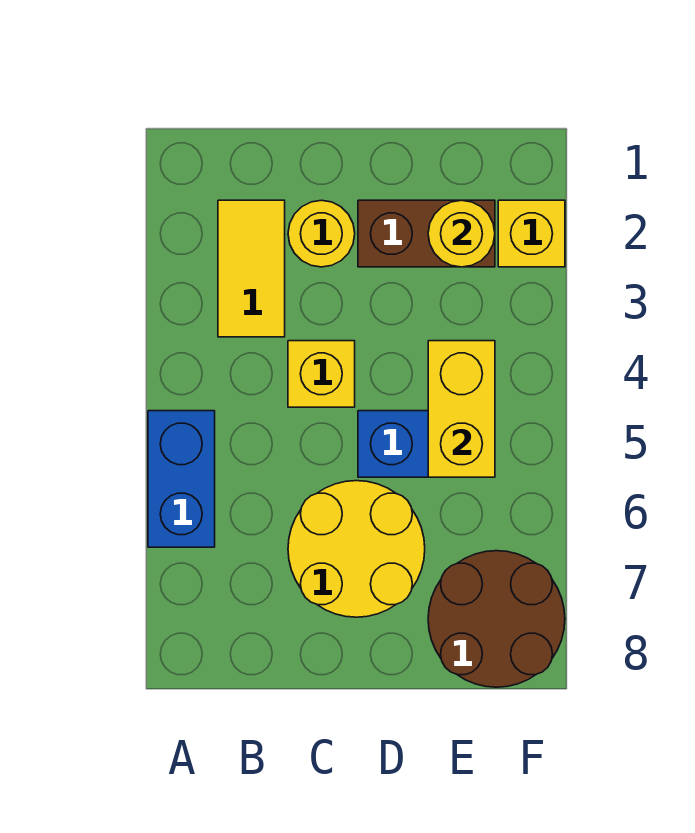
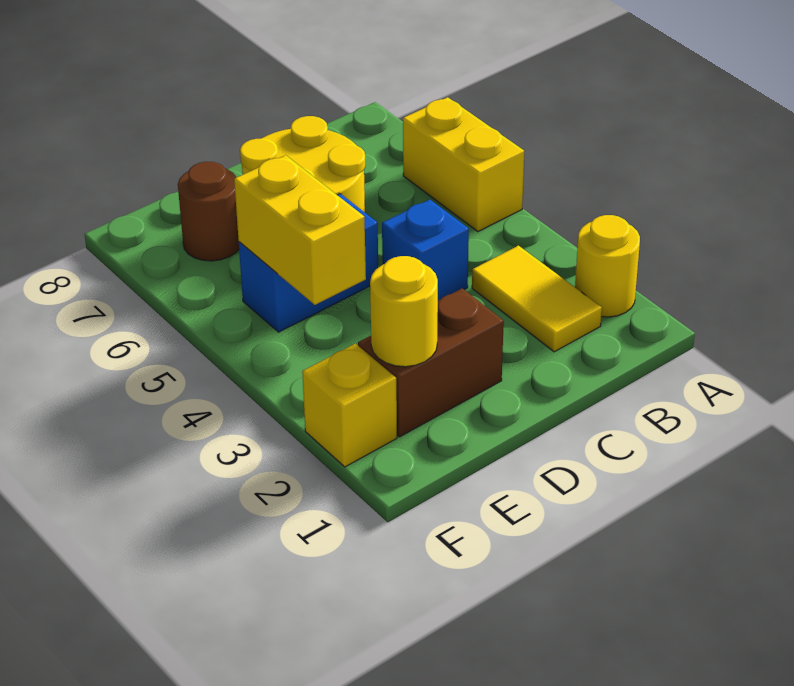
blue brick A5:A6 level 1 -> yellow brick A5:A6 level 1
yellow round brick C2 level 1 -> yellow round brick A2 level 1
yellow brick C4 level 1 -> blue brick C4 level 1
brown round brick E7:F8 level 1 -> brown round brick E7 level 1

